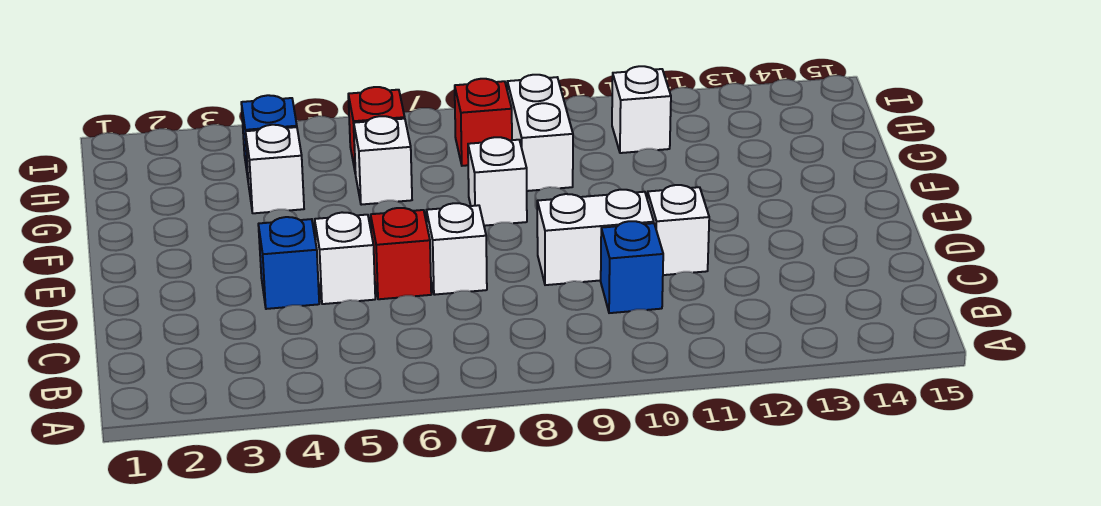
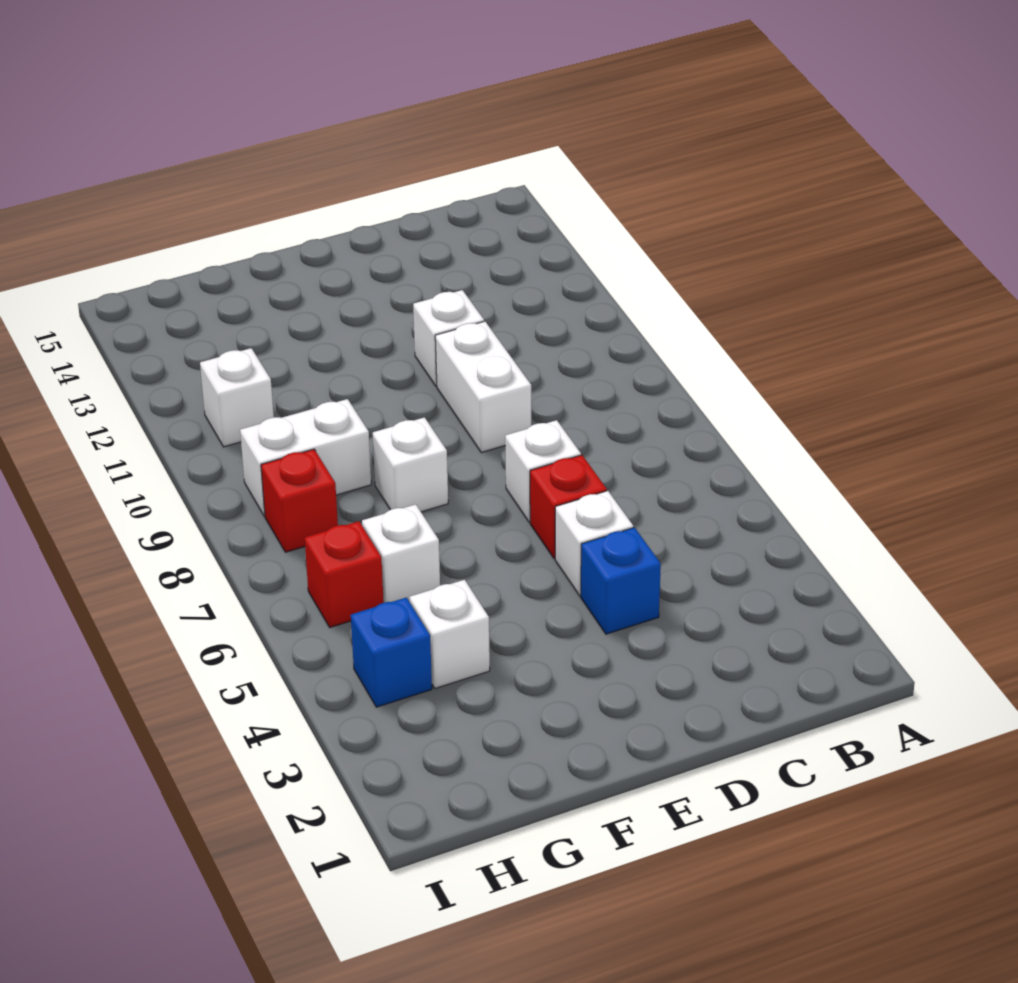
blue brick C10 level 1 -> none

